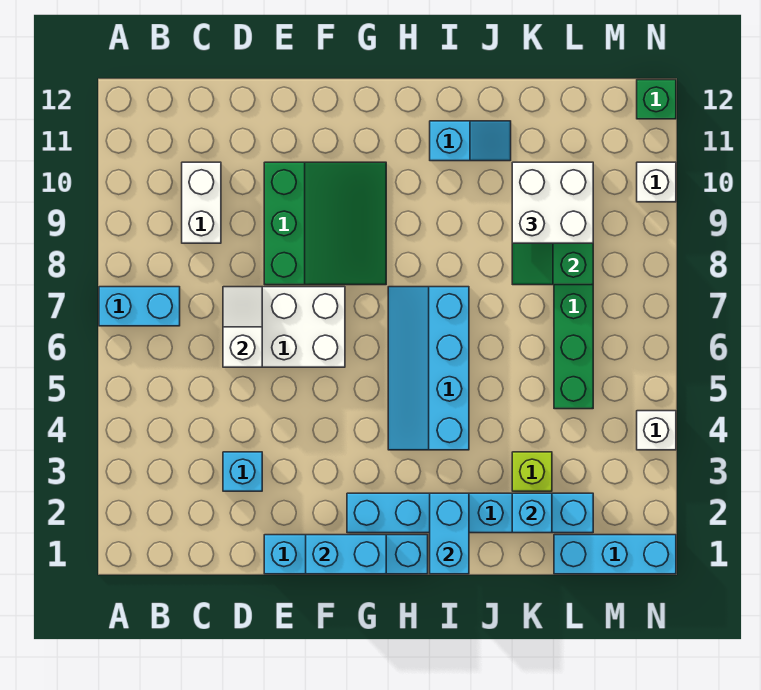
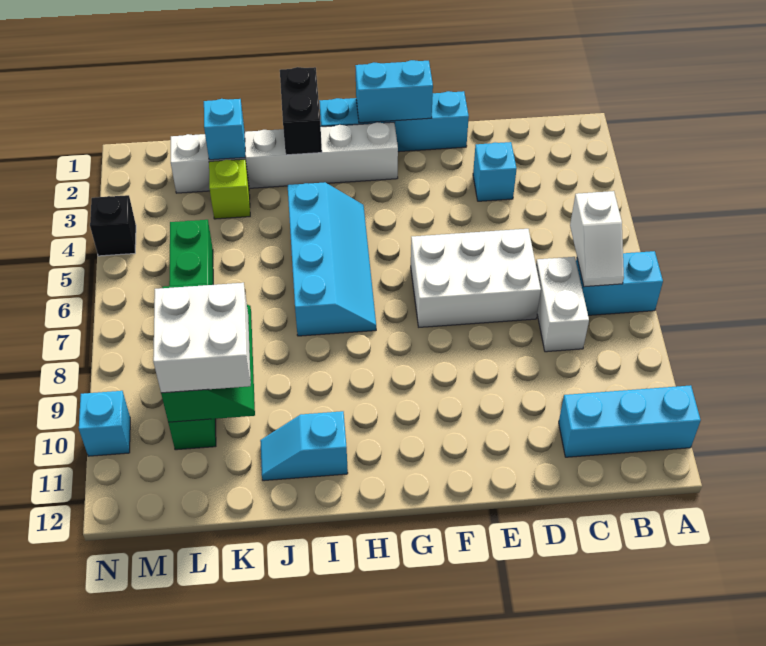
white brick C9:C10 level 1 -> white brick C7:C8 level 1
white slope D6:D7 level 2 top 6 -> white slope B6:B7 level 2 top 6
green slope E8:G10 level 1 top E -> none
cyan brick G2:L2 level 1 -> white brick G2:L2 level 1
cyan brick I1:I2 level 2 -> black brick I1:I2 level 2
cyan brick L1:N1 level 1 -> cyan brick A11:C11 level 1
white brick N4 level 1 -> black brick N4 level 1
white brick N10 level 1 -> cyan brick N10 level 1
green brick N12 level 1 -> none

